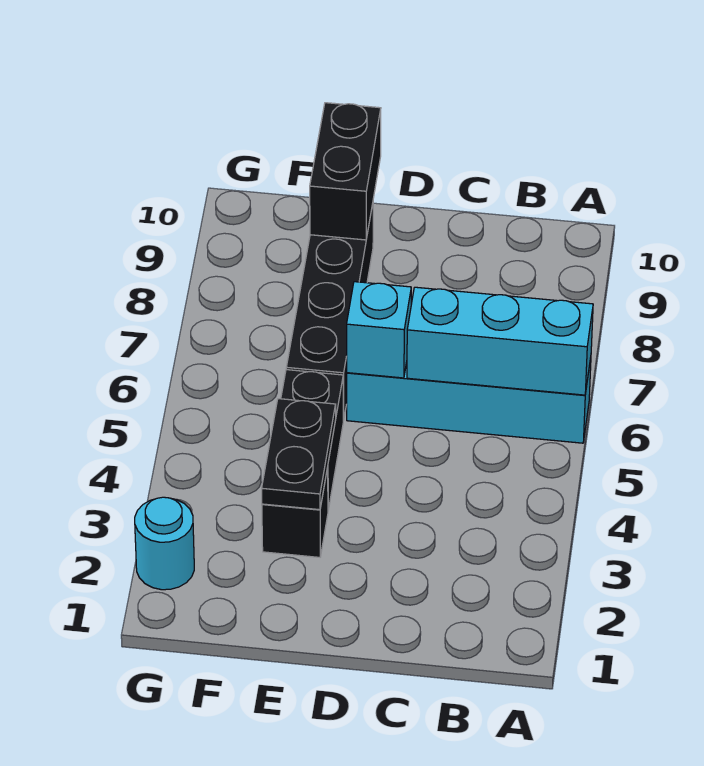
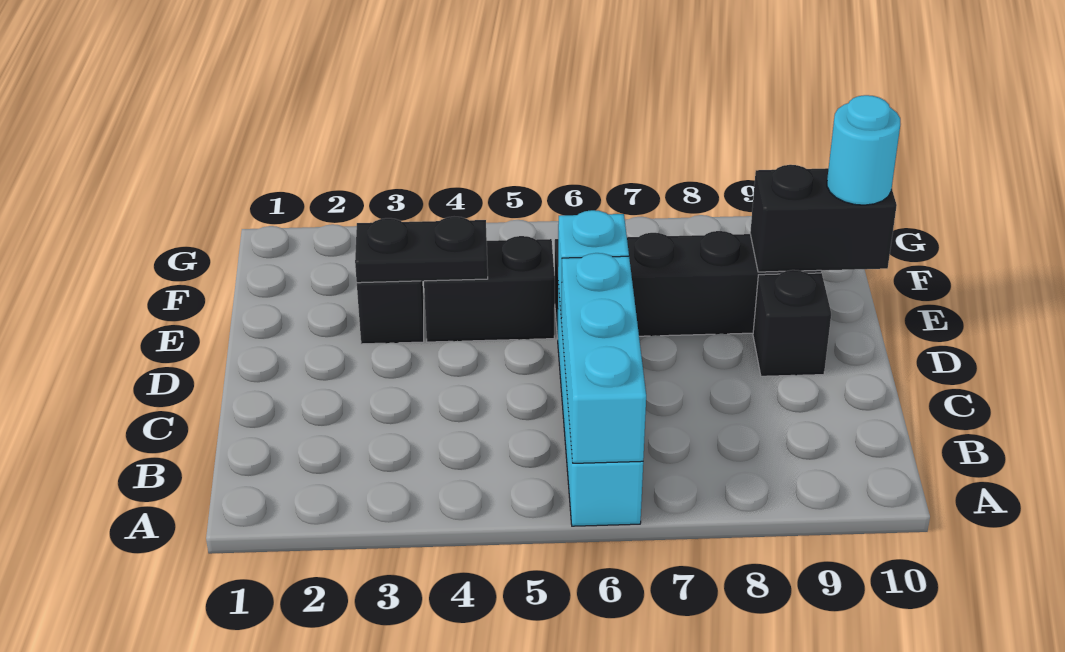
none -> black brick D9 level 1
cyan round brick G2 level 1 -> cyan round brick E10 level 3

